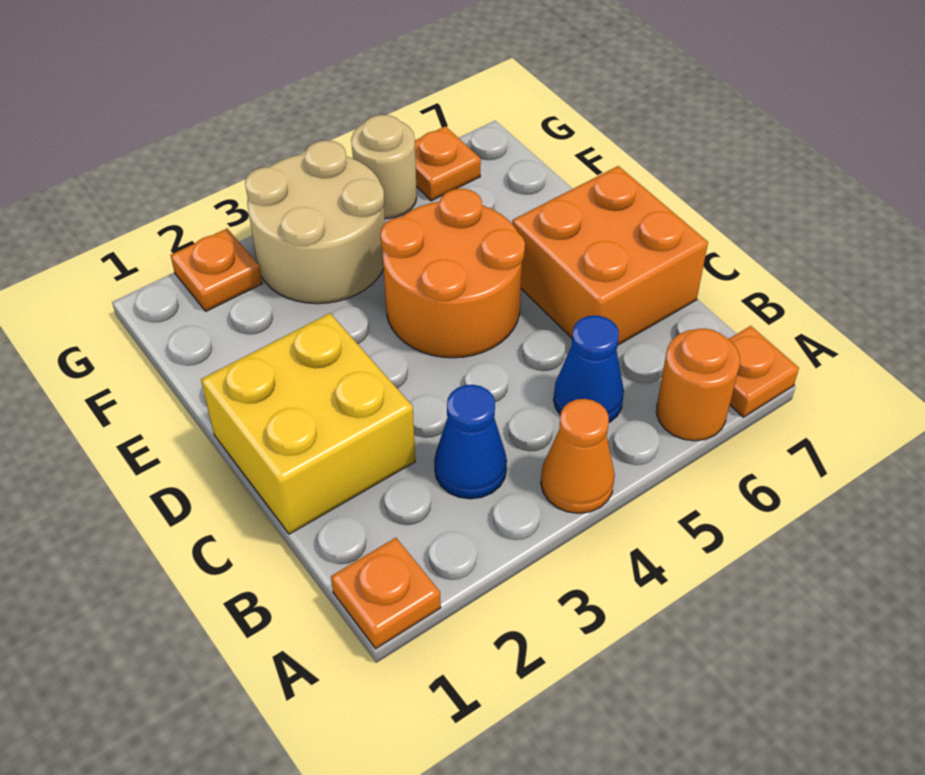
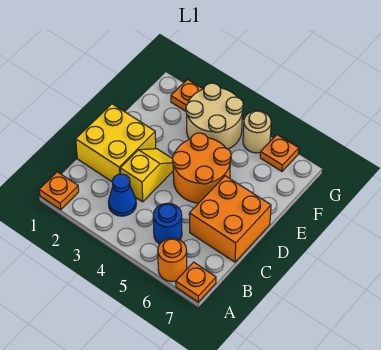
orange cone A4 level 1 -> none
blue cone B5 level 1 -> blue round brick B5 level 1
none -> yellow slope C3:D3 level 1 top C

